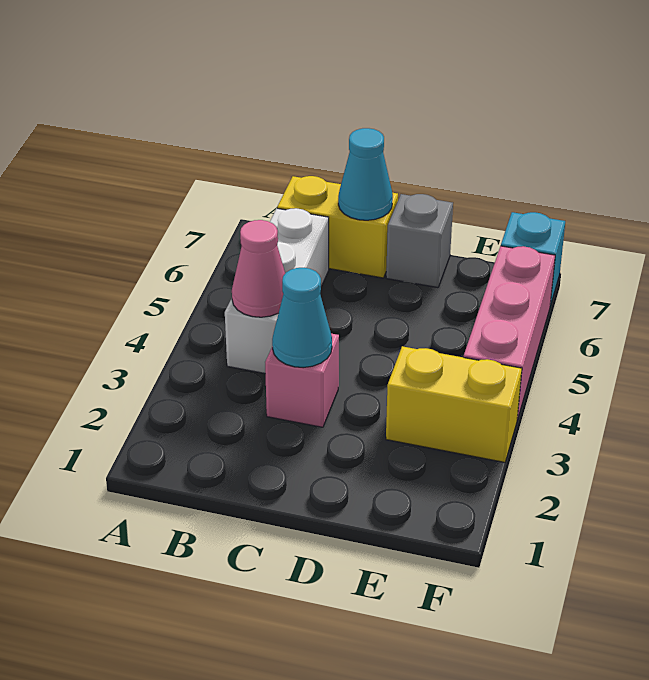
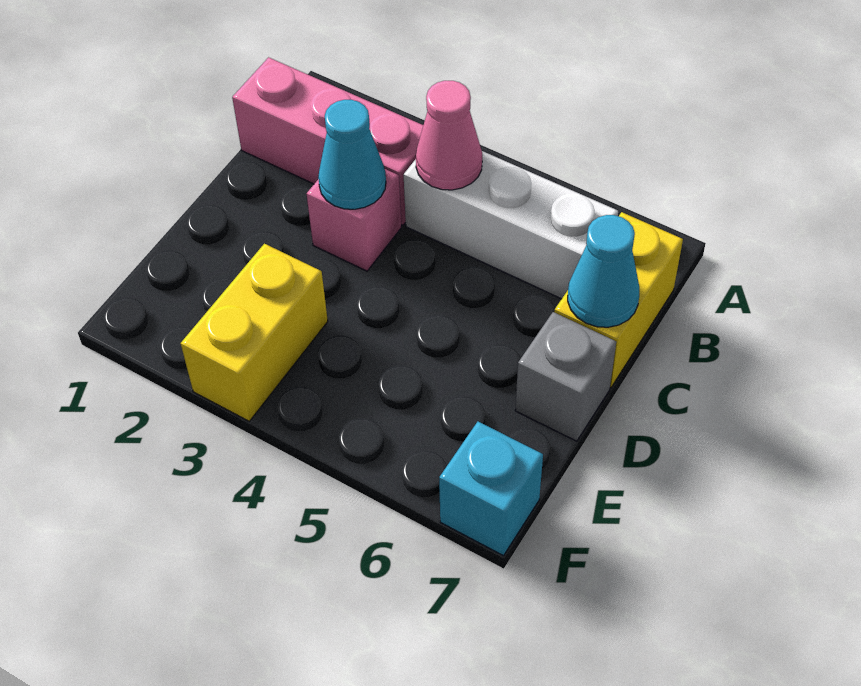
pink brick F4:F6 level 1 -> pink brick B1:B3 level 1

